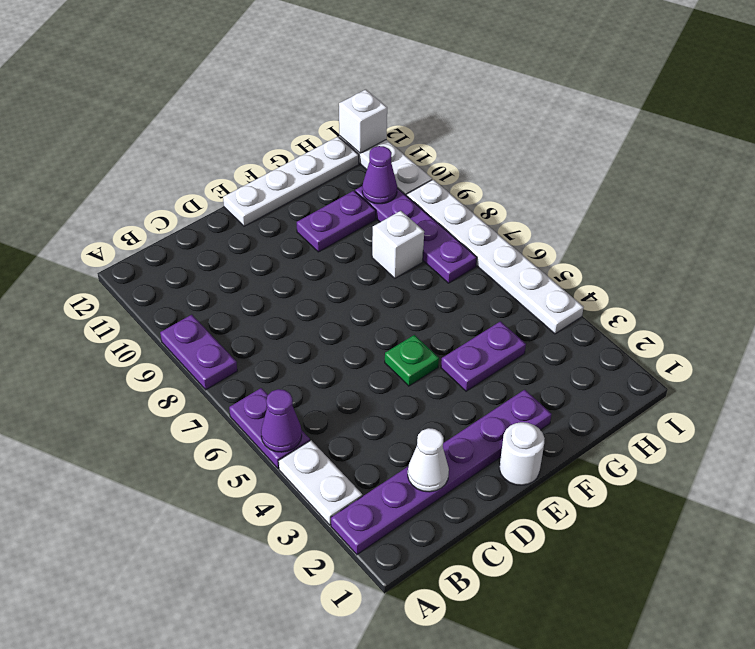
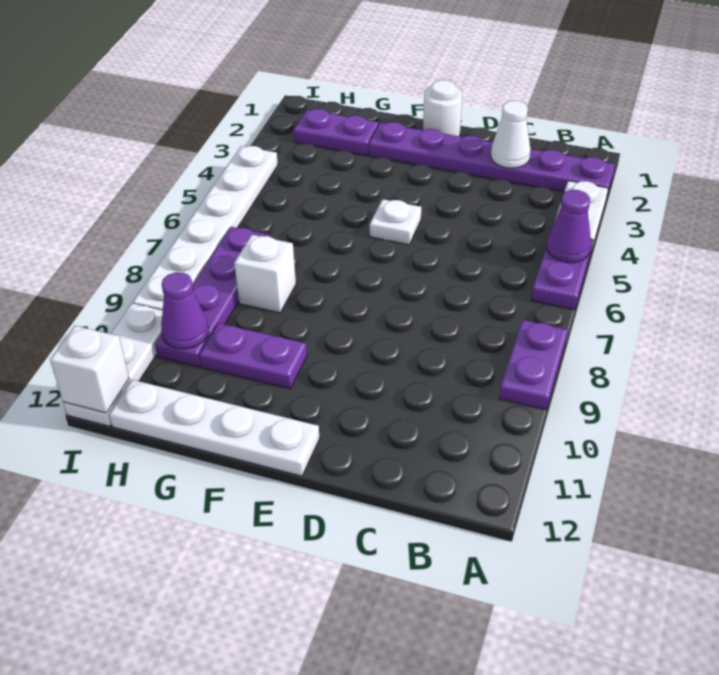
green plate E5 level 1 -> white plate E5 level 1
purple plate F4:G4 level 1 -> purple plate G2:H2 level 1

